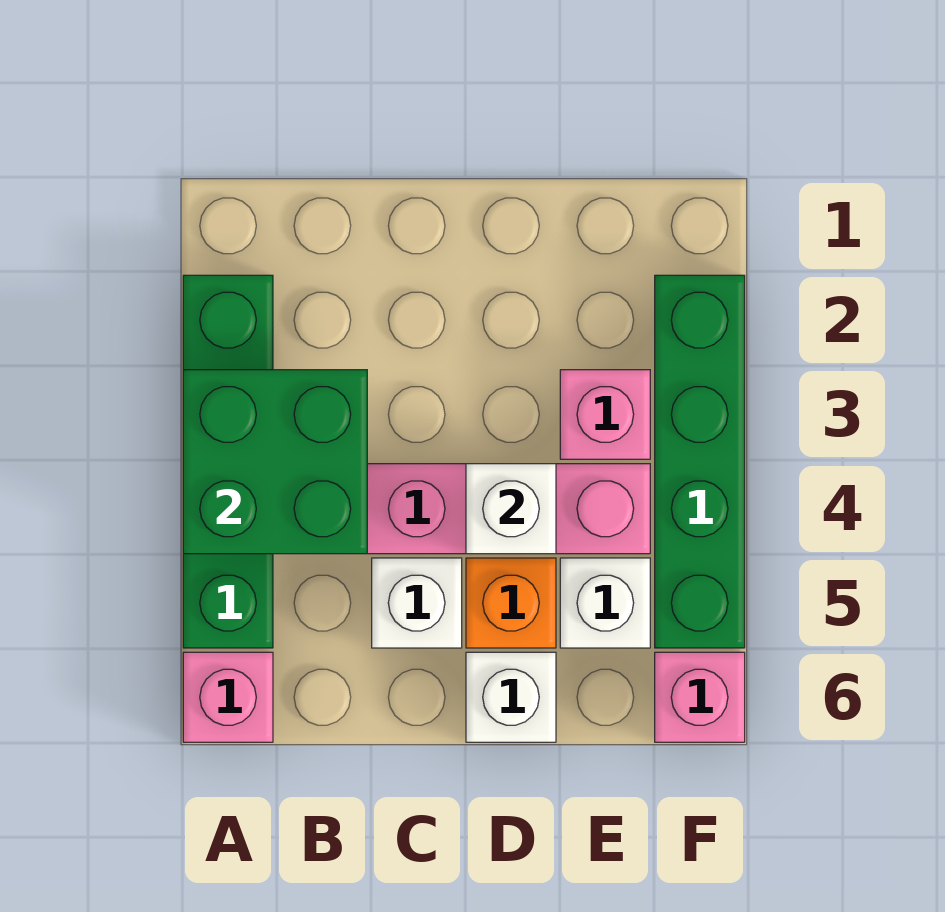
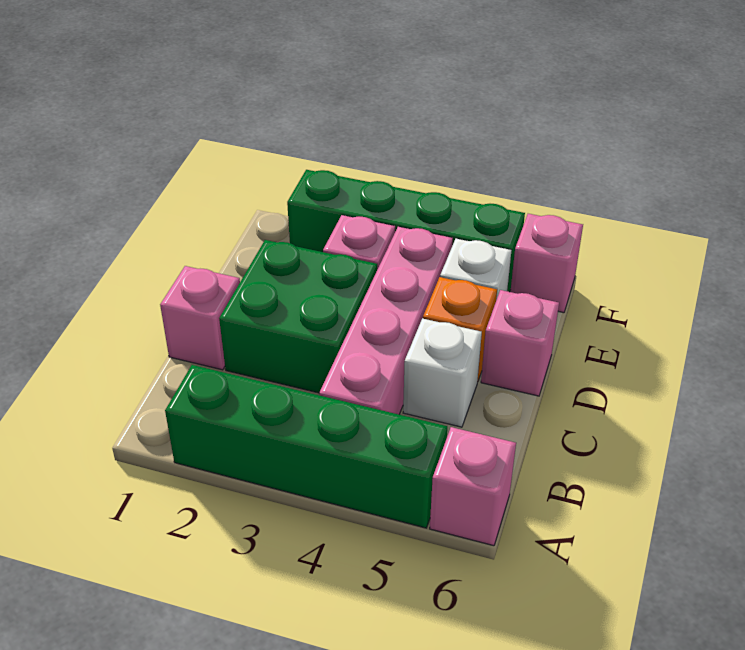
green brick A3:B4 level 2 -> green brick C2:D3 level 1
none -> pink brick C1 level 1
white brick D4 level 2 -> none
white brick D6 level 1 -> pink brick D6 level 1

